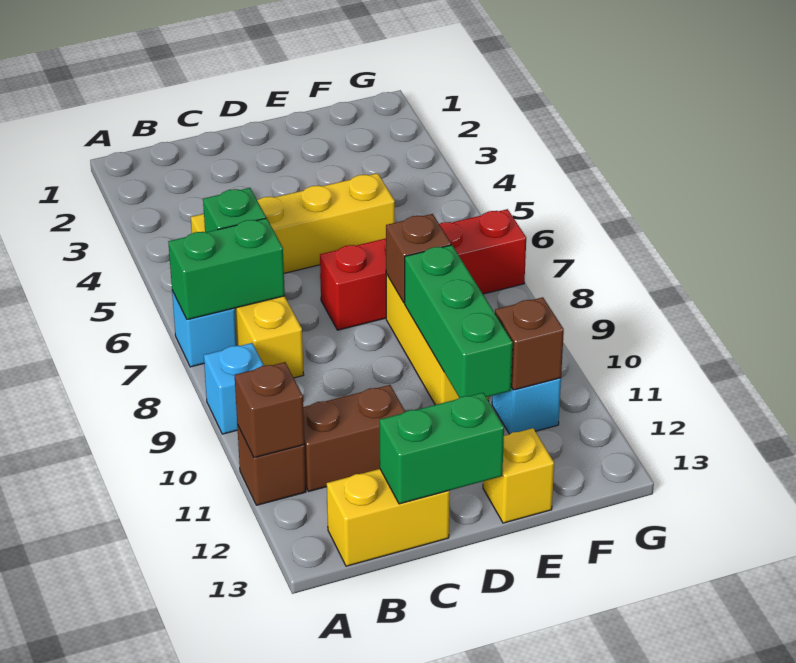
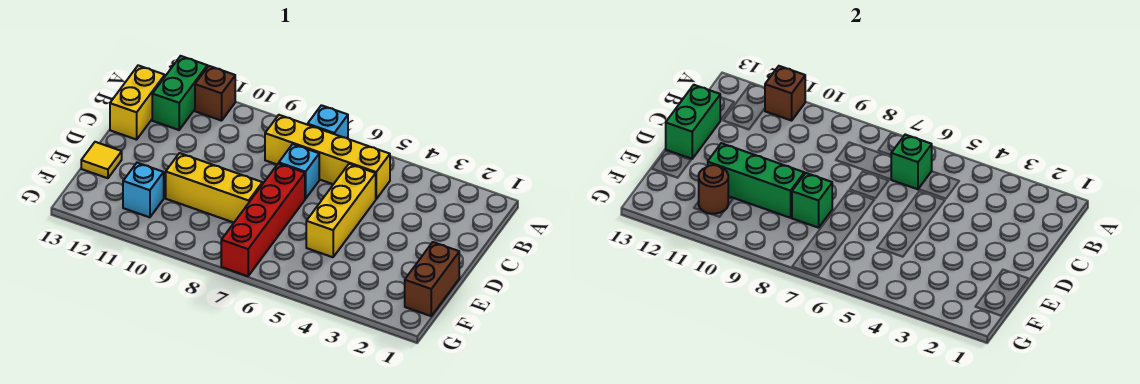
green brick A7:B7 level 2 -> green brick A12:B12 level 1
cyan brick A9 level 1 -> cyan brick C7 level 1
brown brick B11:C11 level 1 -> brown brick E1:F1 level 1
brown brick E8 level 2 -> green brick E8 level 2
yellow brick E13 level 1 -> yellow tile E13 level 1
brown brick F11 level 2 -> brown round brick F11 level 2

